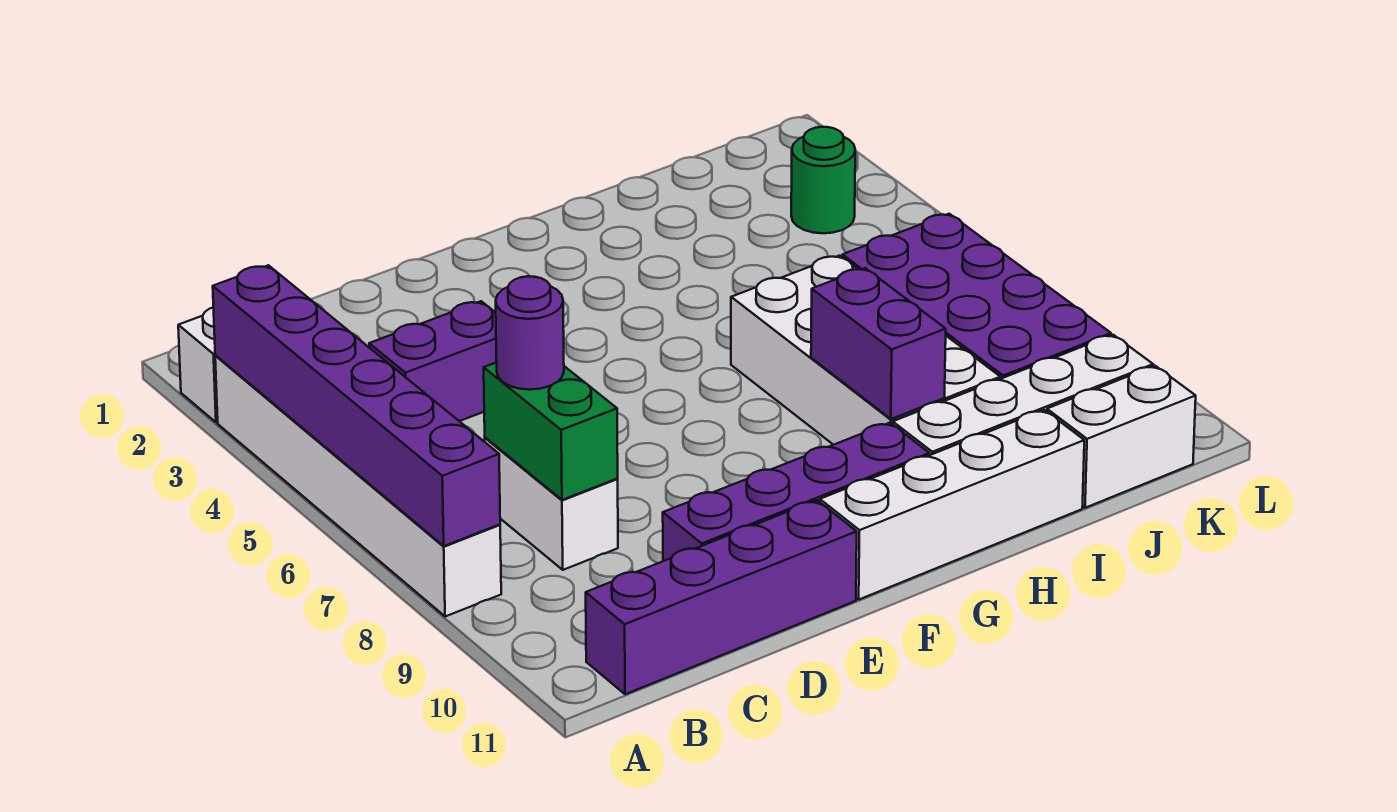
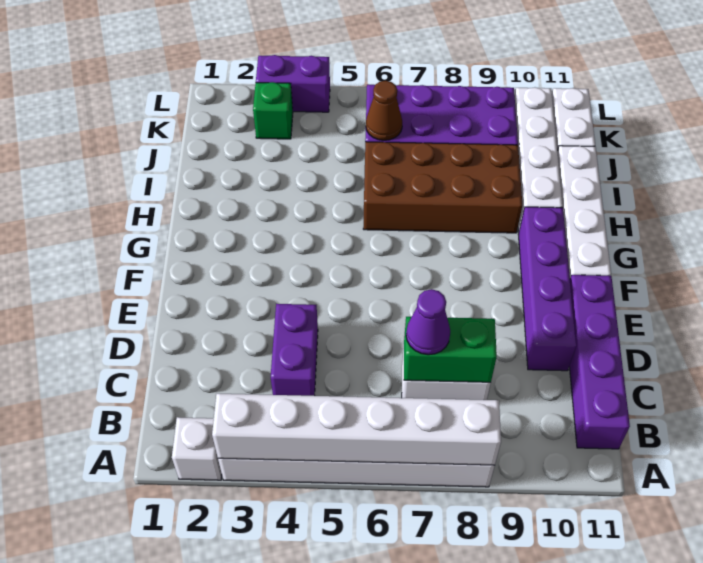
purple brick A3:A8 level 2 -> white brick A3:A8 level 2
purple round brick C7 level 3 -> purple cone C7 level 3
white brick H6:I9 level 1 -> brown brick H6:I9 level 1
purple brick H8:H9 level 2 -> purple brick L3:L4 level 1
none -> brown cone J6 level 2
green round brick K3 level 1 -> green brick K3 level 1

